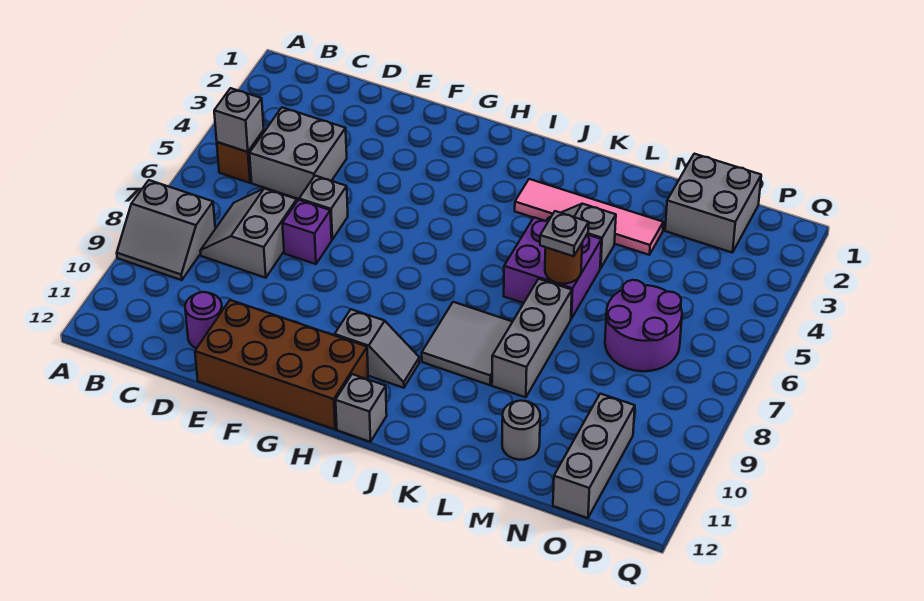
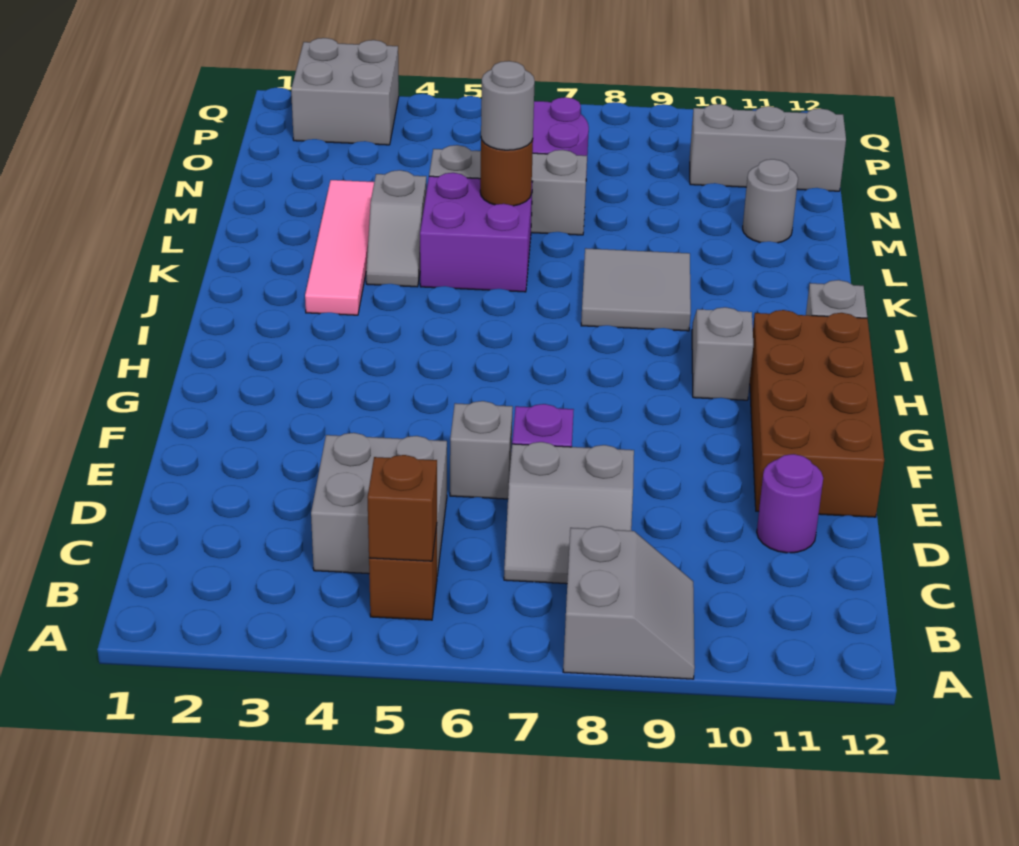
grey brick B5 level 2 -> brown brick B5 level 2
grey plate L6 level 3 -> grey round brick L6 level 3
grey brick L7:L9 level 1 -> grey brick M5:M7 level 1
grey brick N1:O2 level 1 -> grey brick P2:Q3 level 1

